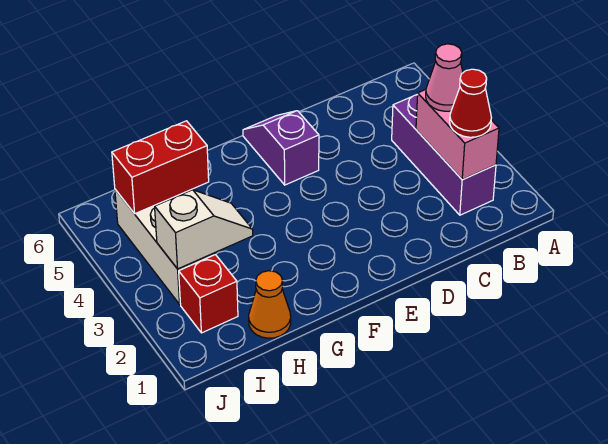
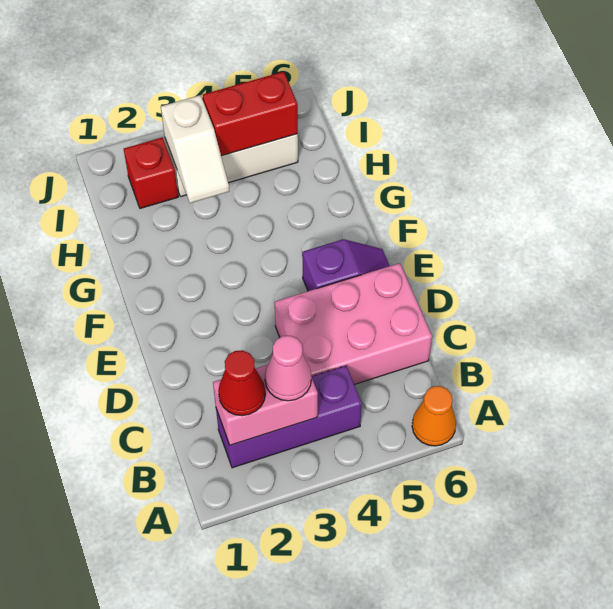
none -> pink brick C4:D6 level 1
orange cone H1 level 1 -> orange cone A6 level 1
red brick H5:I5 level 2 -> red brick I4:I5 level 2

